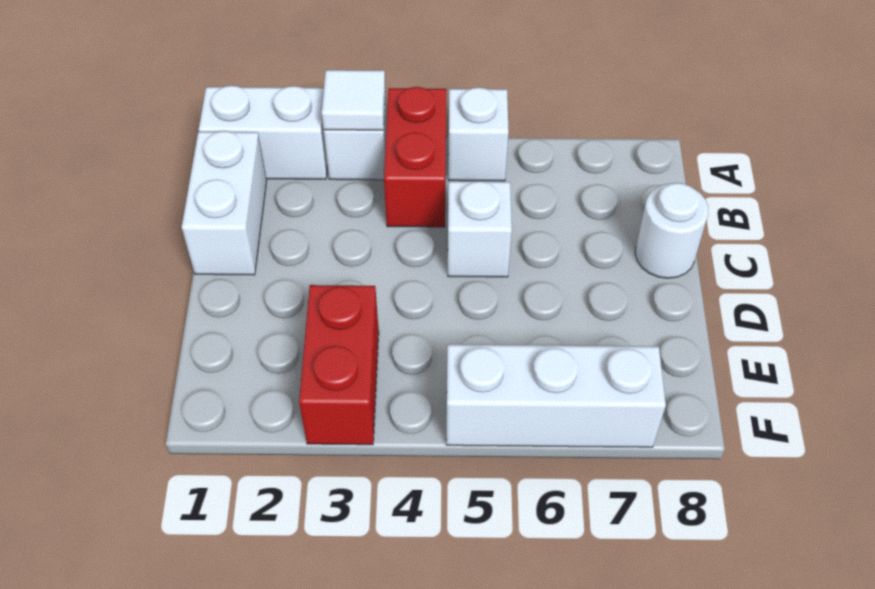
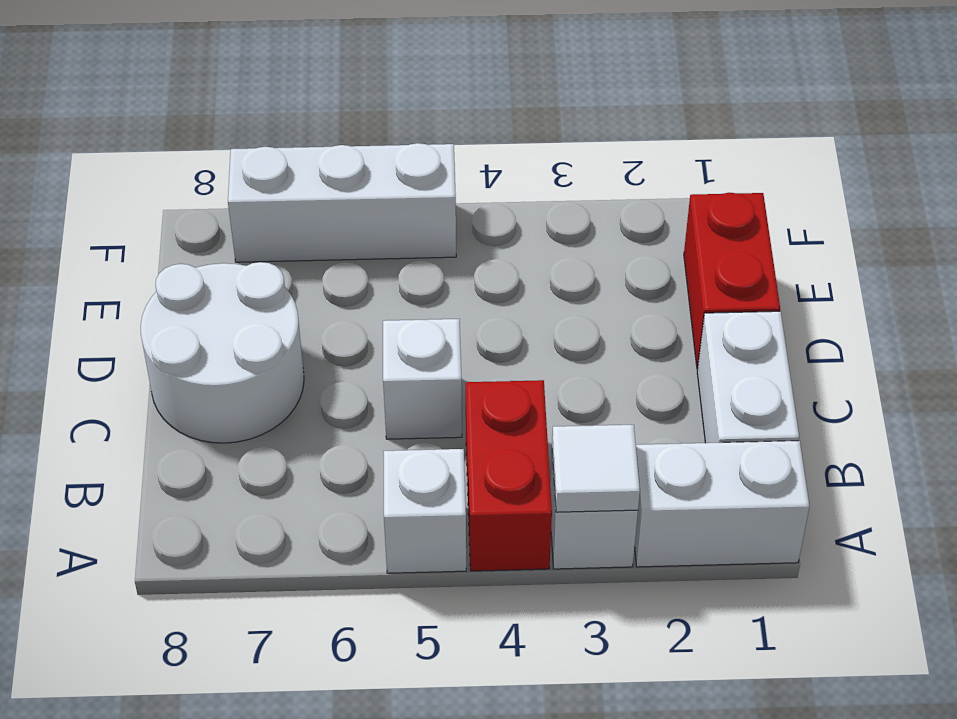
white round brick C8 level 1 -> white round brick C7:D8 level 1
red brick E3:F3 level 1 -> red brick D1:E1 level 1

